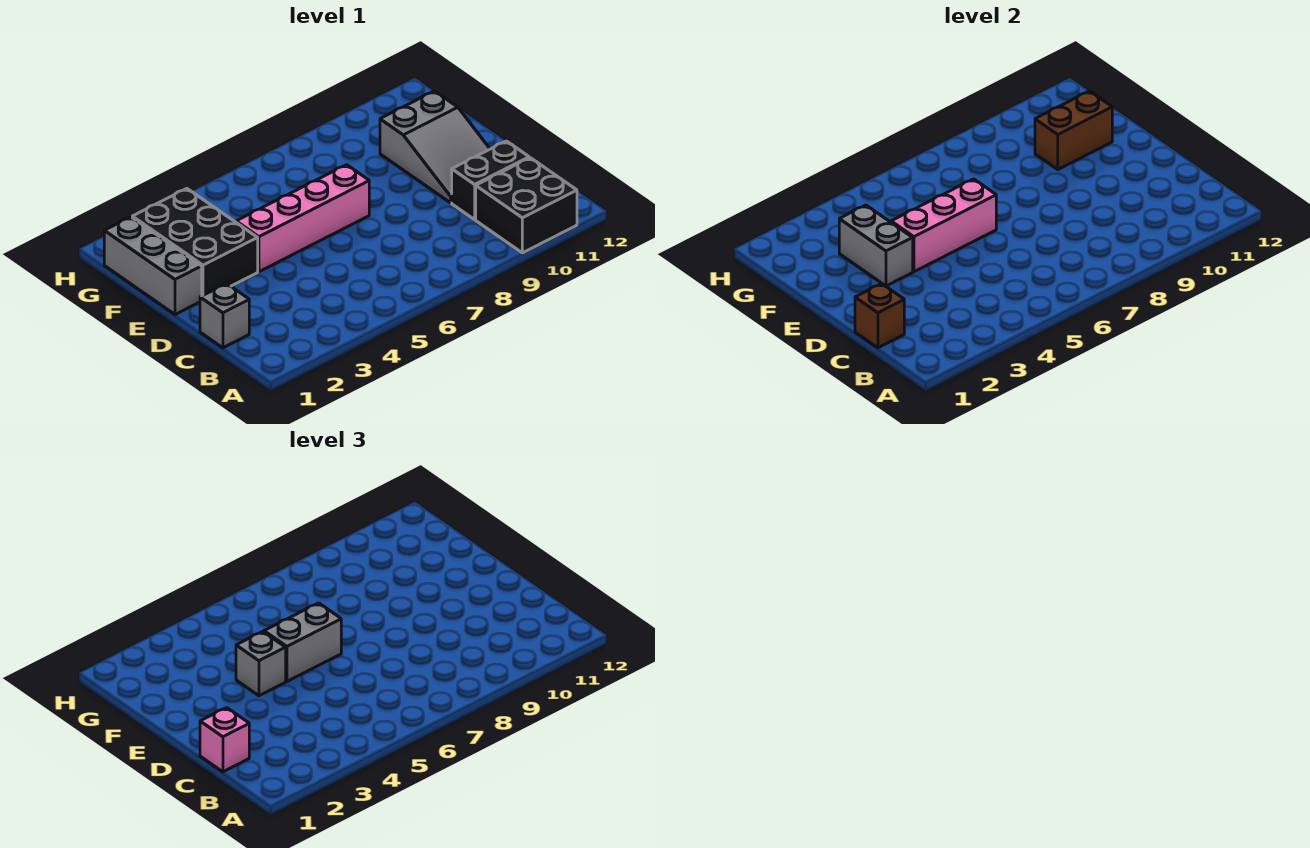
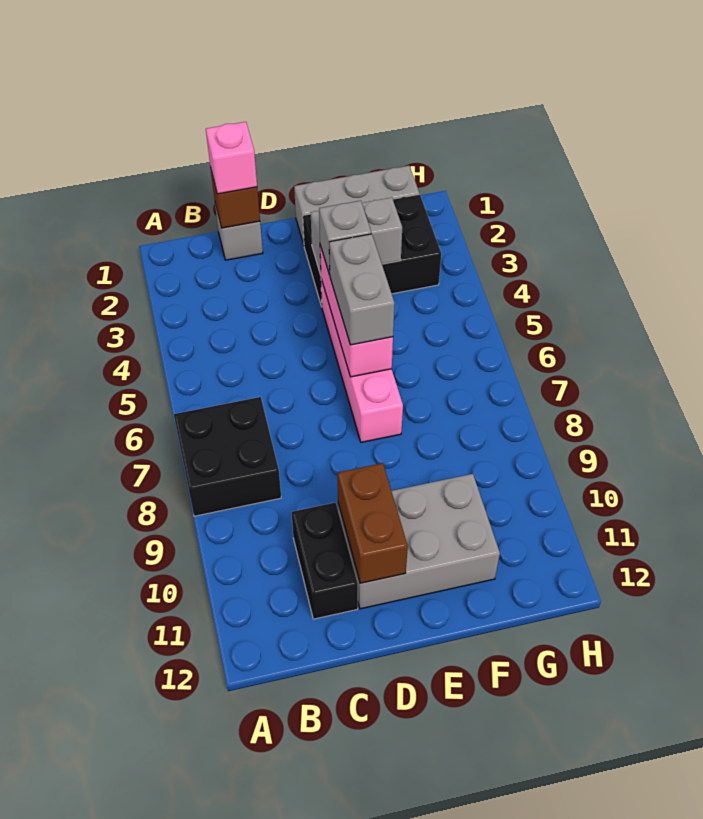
black brick A10:B11 level 1 -> black brick A7:B8 level 1
grey slope D10:F11 level 1 top F -> grey brick D10:F11 level 1
brown brick F10:F11 level 2 -> brown brick D10:D11 level 2

